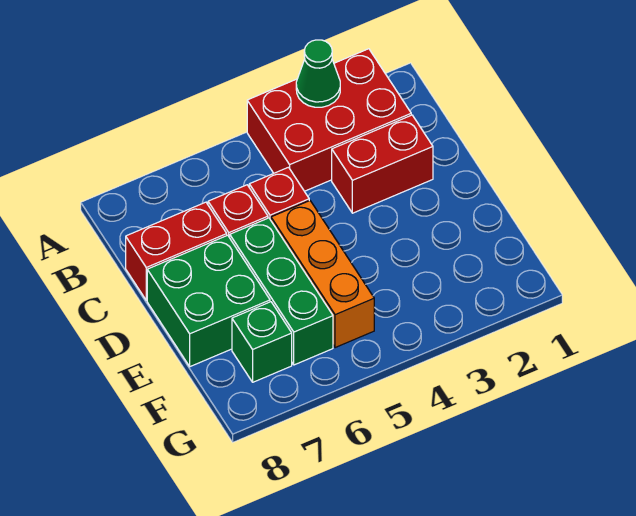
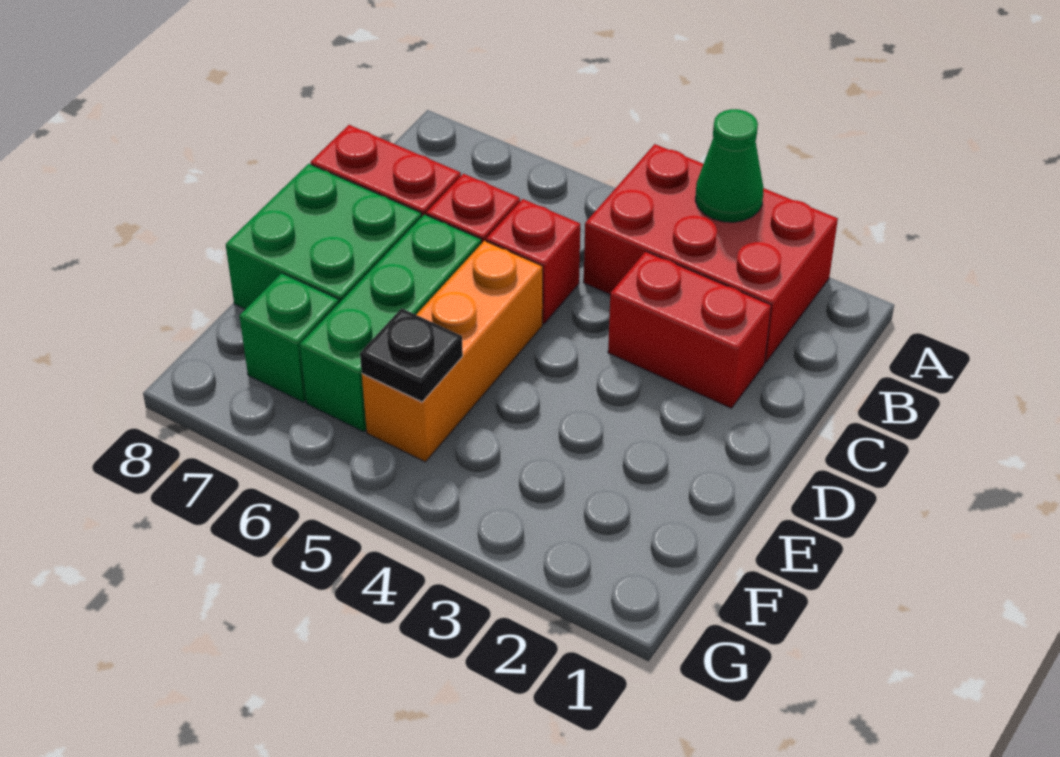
none -> black plate F5 level 2

